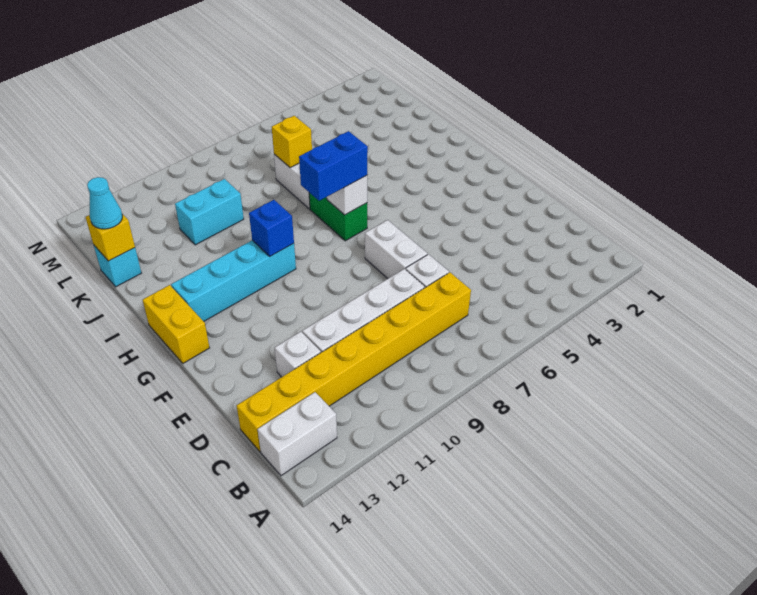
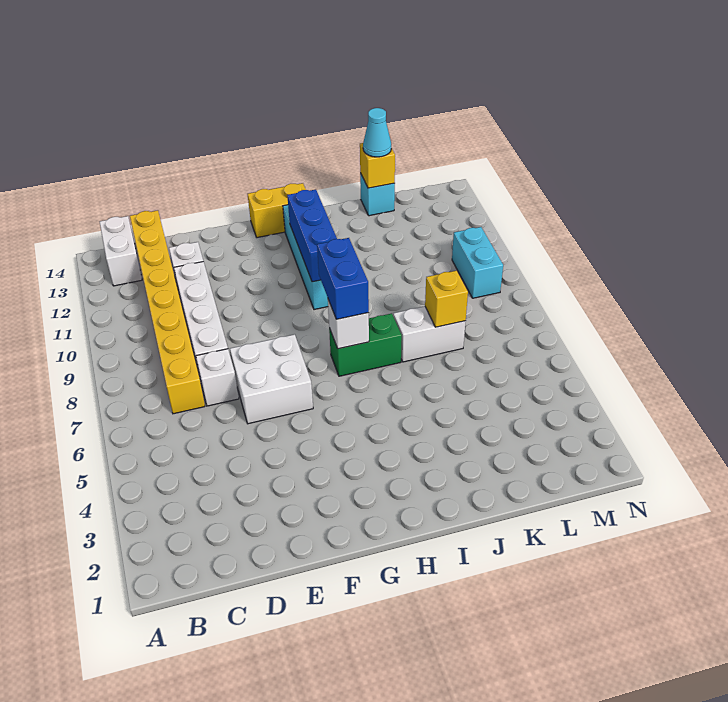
white brick E7:F7 level 1 -> white brick E6:F7 level 1
blue brick H10 level 2 -> blue brick H10:H12 level 2
cyan brick K10:K11 level 1 -> cyan brick M9:M10 level 1

